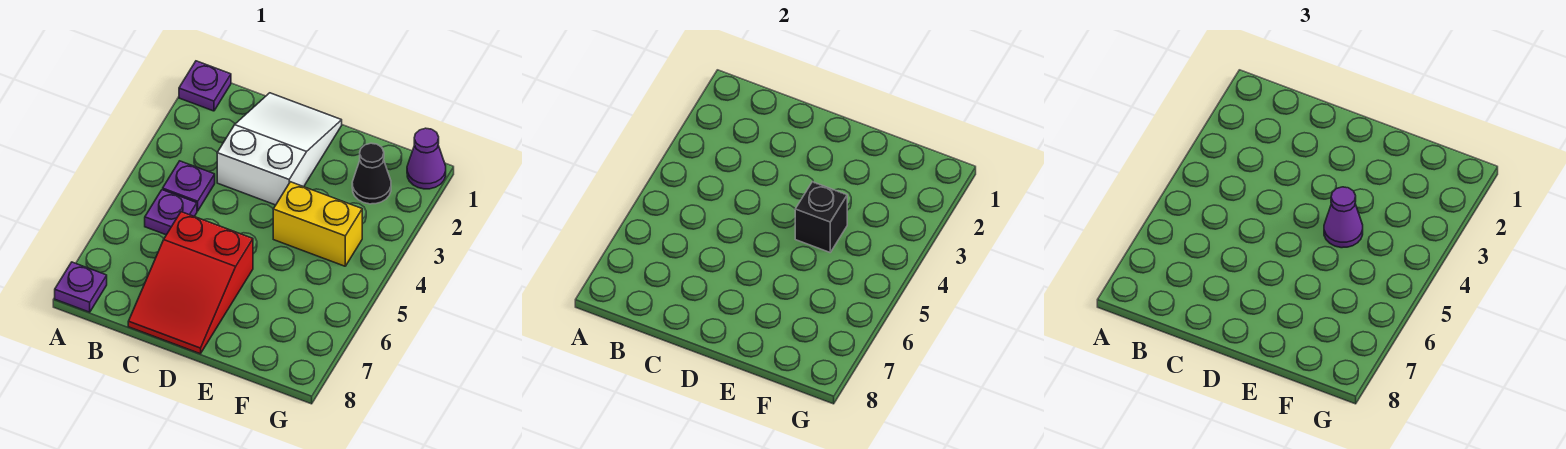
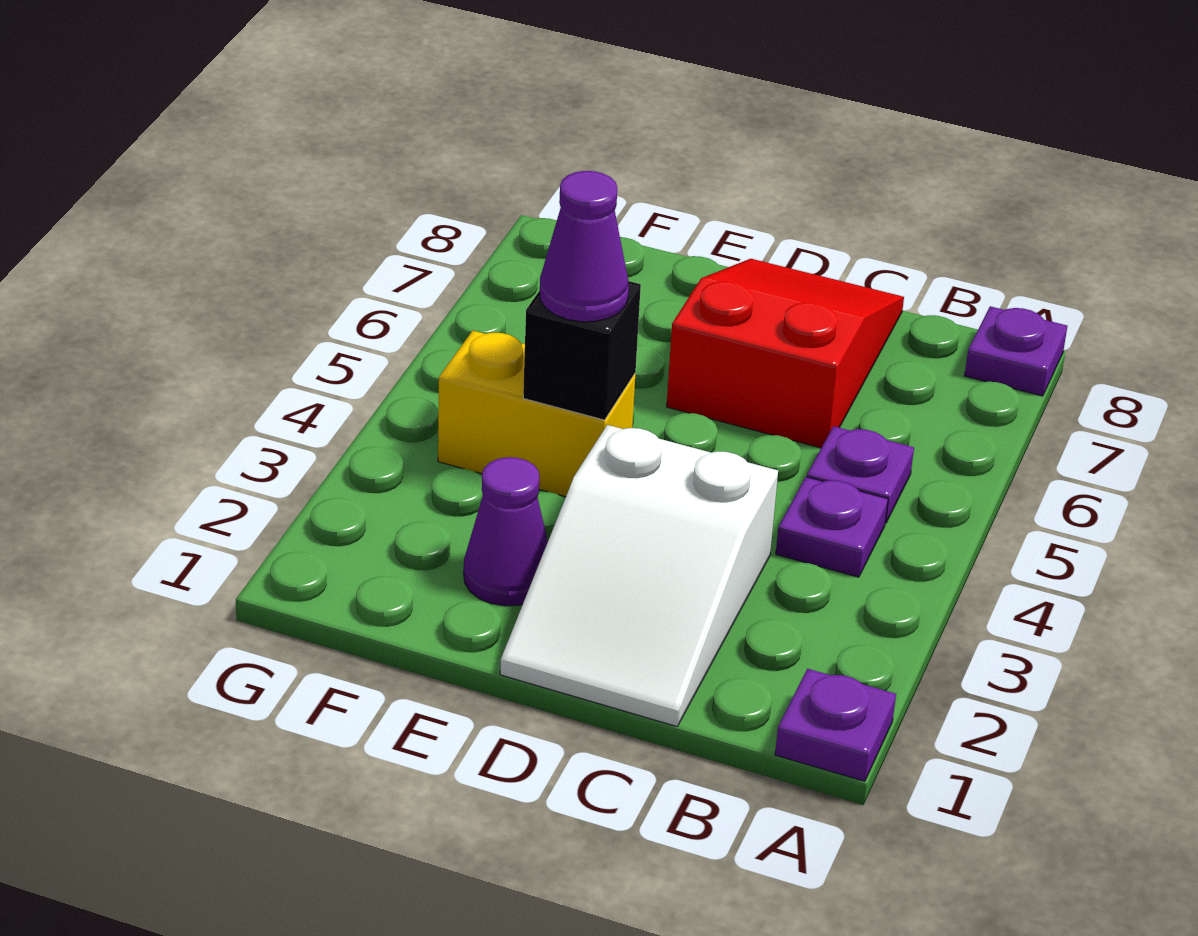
black cone F2 level 1 -> none
purple cone G1 level 1 -> purple cone E2 level 1

